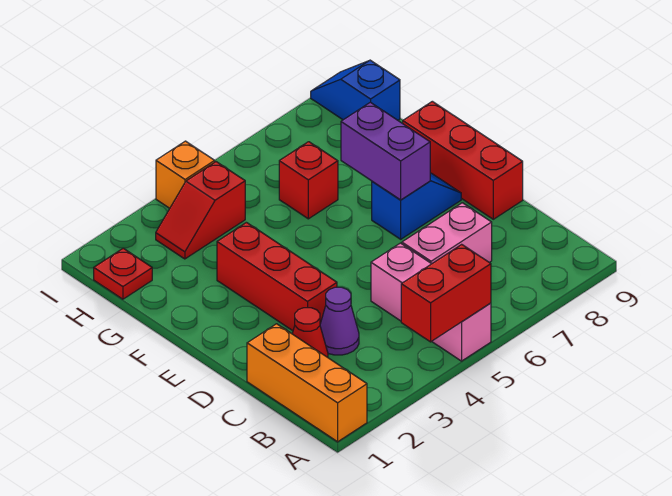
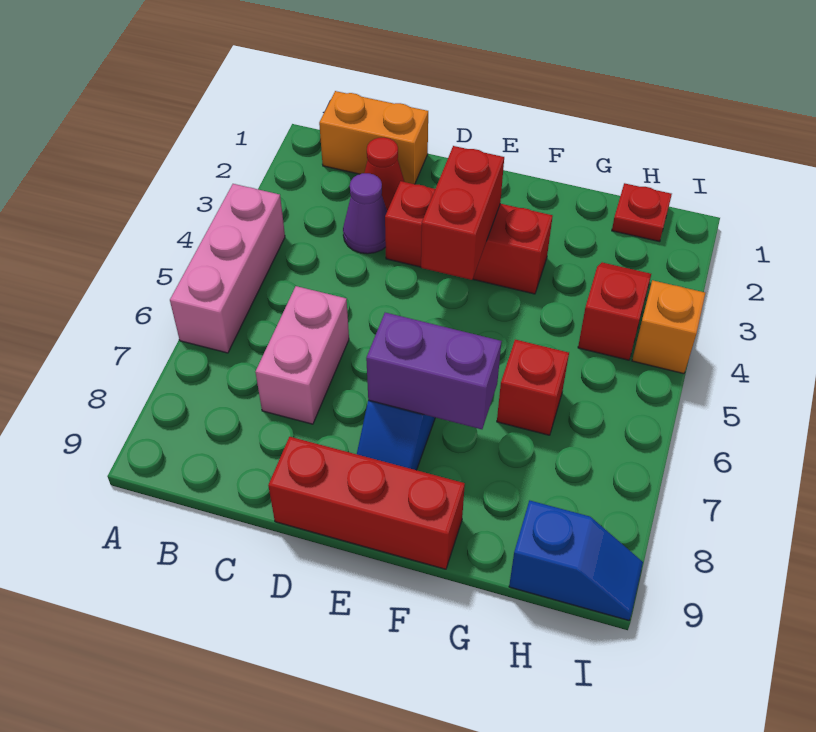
orange brick A1:C1 level 1 -> orange brick B1:C1 level 1
red brick A4:A5 level 2 -> red brick E3:E4 level 2
pink brick A5:C5 level 1 -> pink brick A4:A6 level 1

